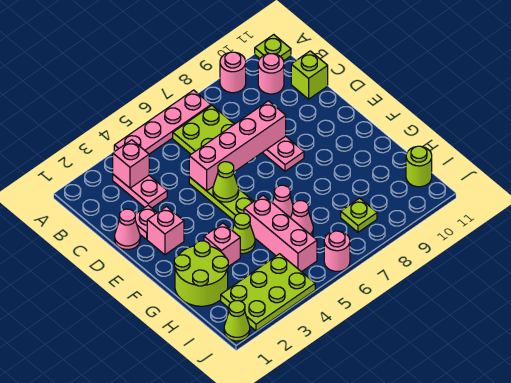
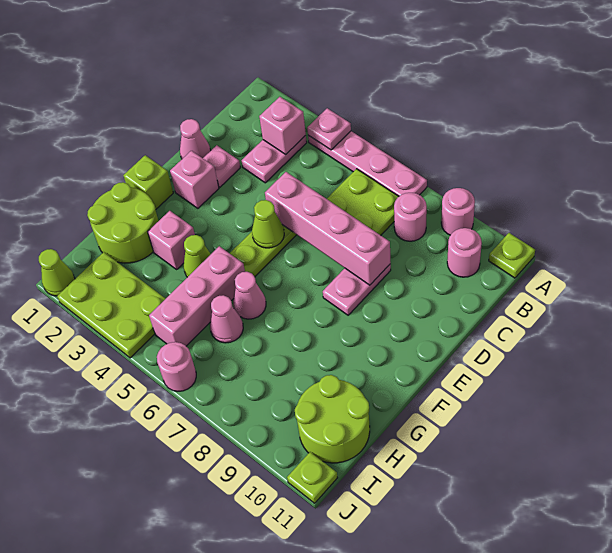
none -> pink plate A4 level 2
none -> pink round brick B8 level 1
lime brick C11 level 1 -> lime brick F1 level 1
lime plate I8 level 1 -> lime plate J11 level 1
lime round brick I11 level 1 -> lime round brick H10:I11 level 1

